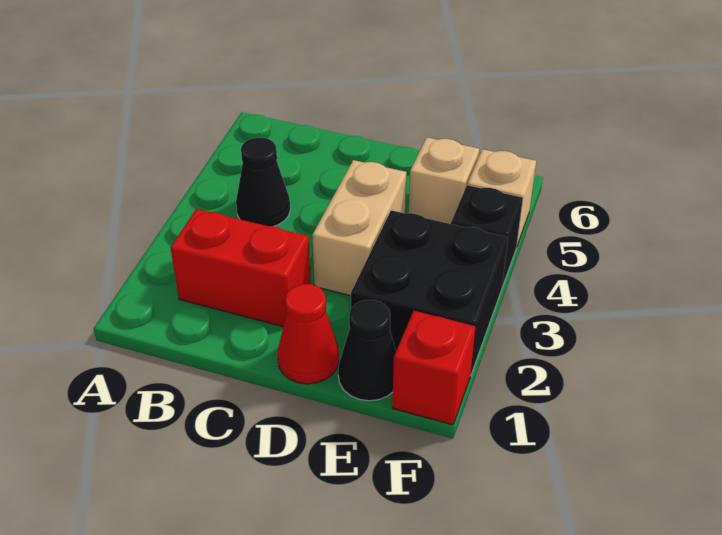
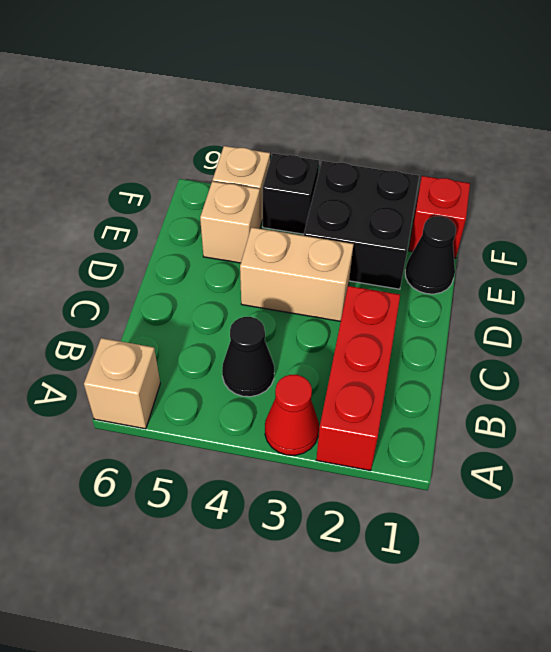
none -> tan brick A6 level 1
red brick B2:C2 level 1 -> red brick A2:C2 level 1
red cone D1 level 1 -> red cone A3 level 1

